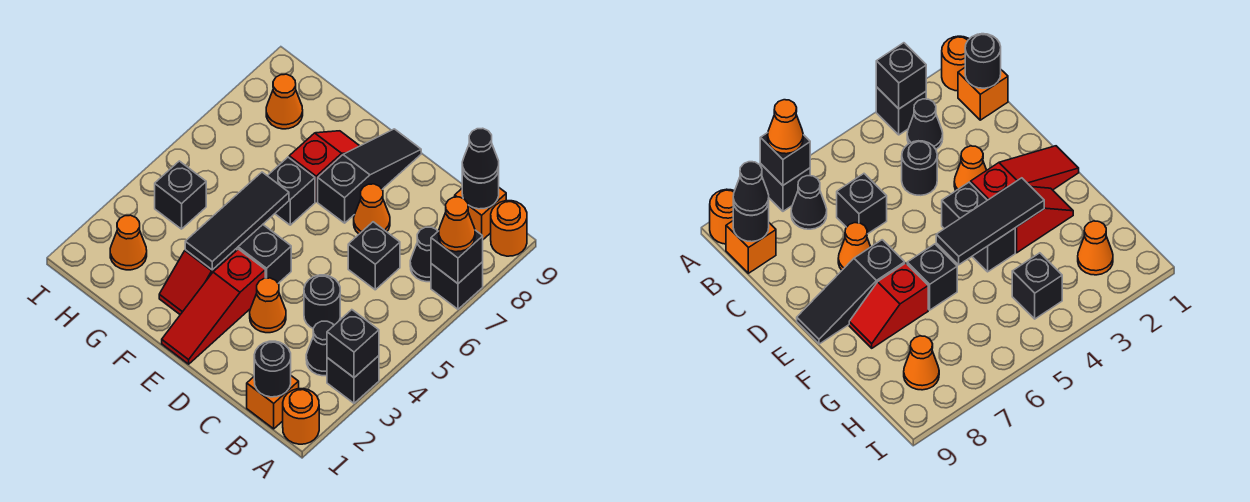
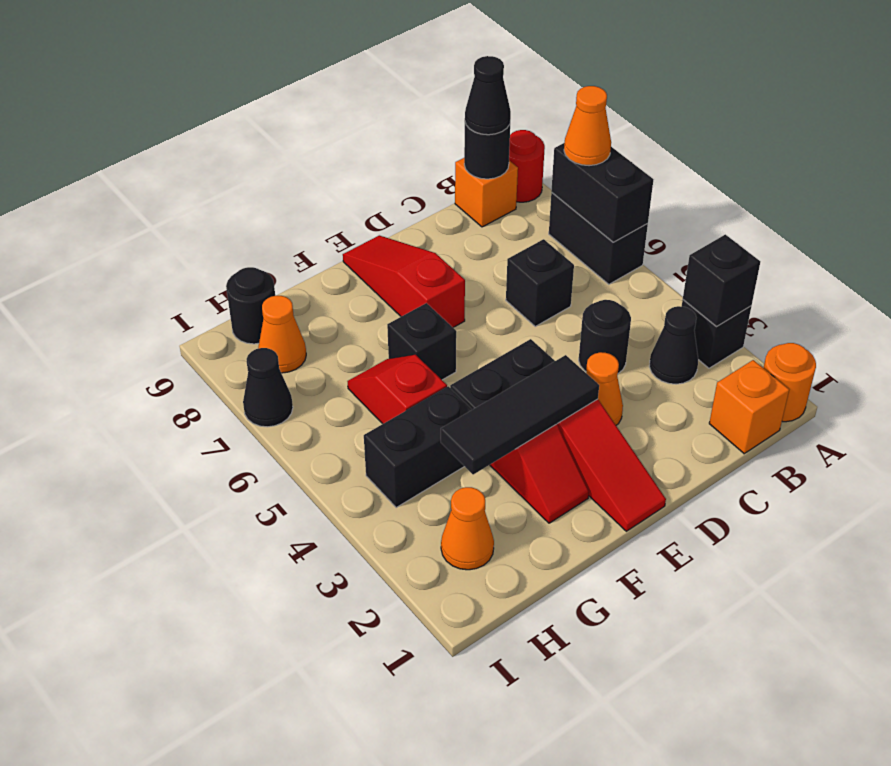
black brick A7 level 1 -> black brick A6:A7 level 1
black brick A7 level 2 -> black brick A6:A7 level 2
orange round brick A9 level 1 -> red round brick A9 level 1
black round brick B1 level 2 -> black round brick H9 level 1
black cone B7 level 1 -> black cone I7 level 1
orange cone D7 level 1 -> none
black slope E7:E9 level 1 top 7 -> red slope E7:E9 level 1 top 7
black tile F3:F5 level 2 -> black tile E3:G3 level 2
red slope F7:F8 level 1 top 7 -> red slope G5:G6 level 1 top 5
black brick H4 level 1 -> black brick G4:H4 level 1

